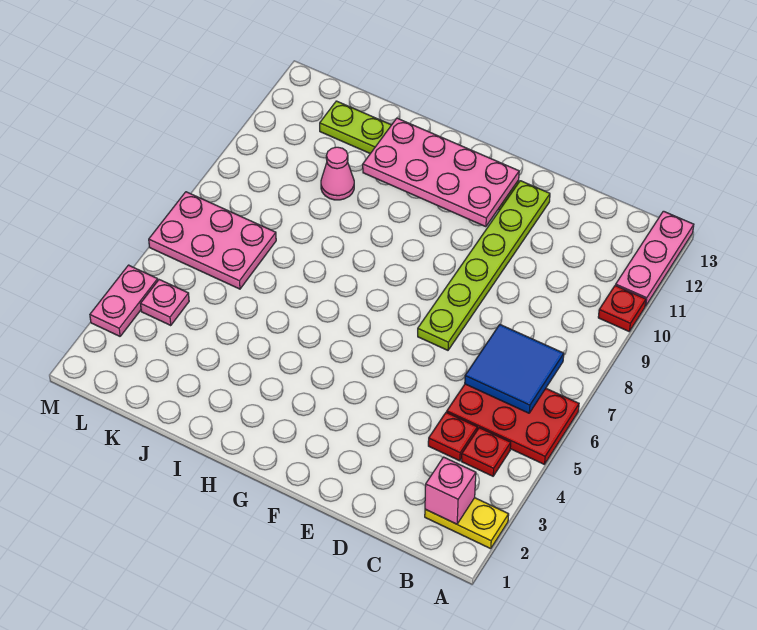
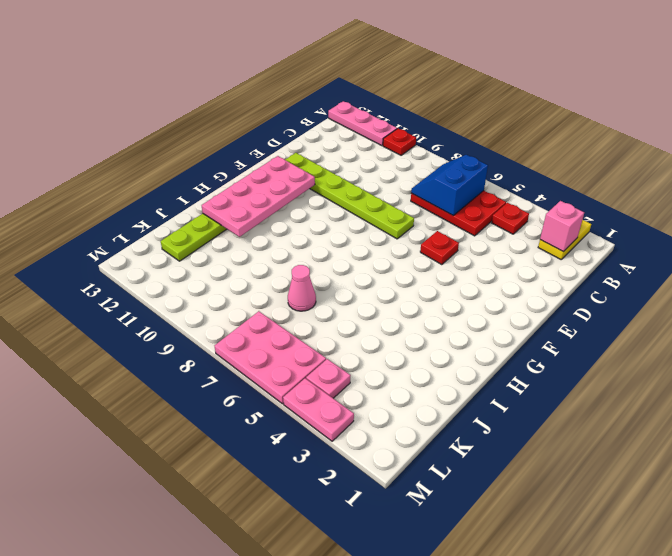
red plate A5:C6 level 1 -> red plate B5:C7 level 1
blue tile B6:C7 level 2 -> blue slope B6:C7 level 2 top 6
red plate C4 level 1 -> red plate E5 level 1
pink cone J10 level 1 -> pink cone J7 level 1
pink plate K6:M7 level 1 -> pink plate L5:M7 level 1

